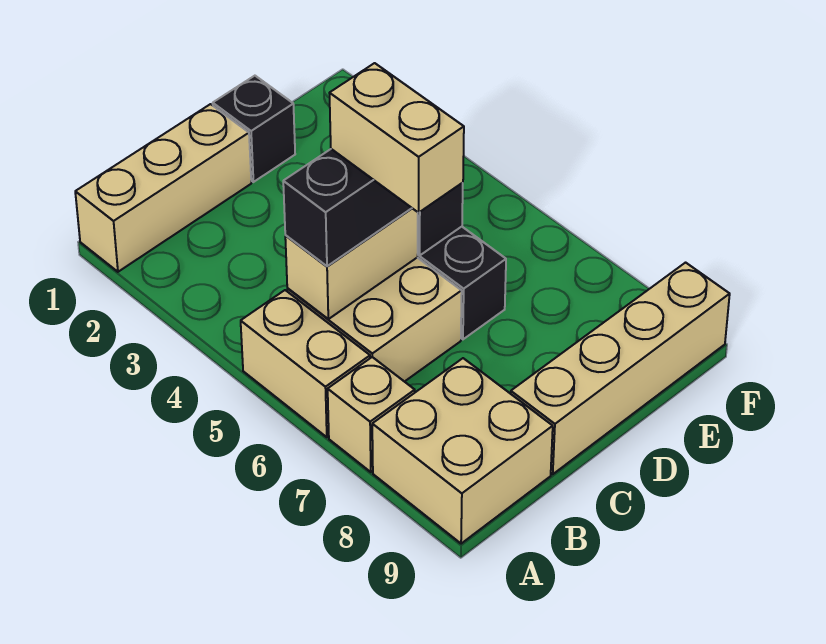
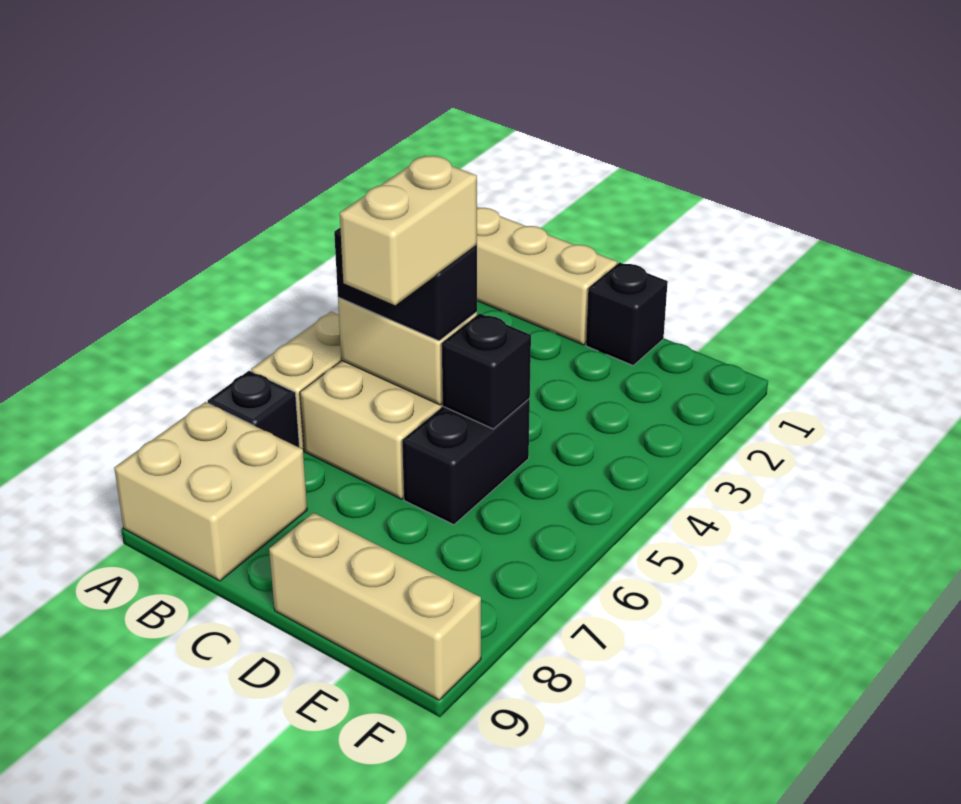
tan brick A7 level 1 -> black brick A7 level 1
tan brick C9:F9 level 1 -> tan brick D9:F9 level 1

